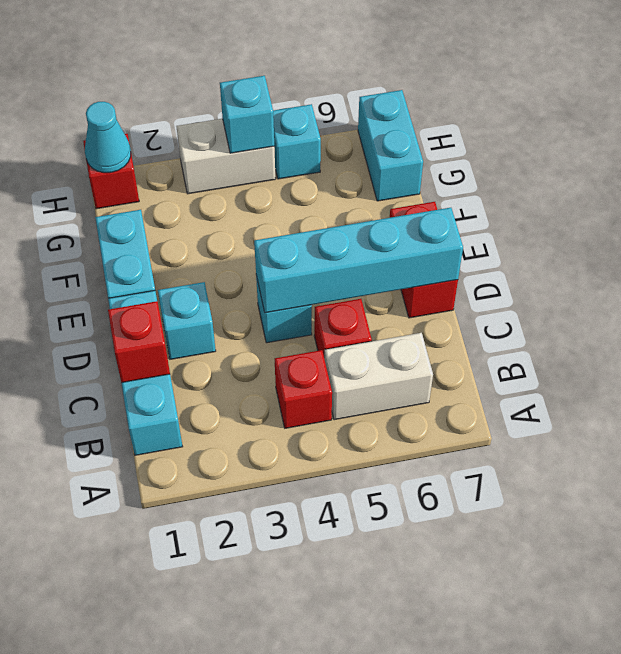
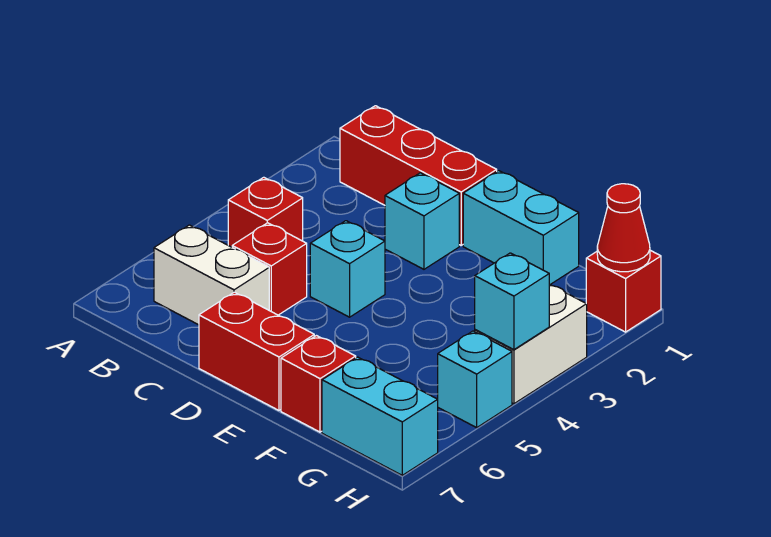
cyan brick B1:D1 level 1 -> red brick B1:D1 level 1
white brick B5:B6 level 1 -> white brick B6:C6 level 1
red brick C1 level 2 -> red brick F7 level 1
cyan brick D4:D7 level 2 -> none
cyan cone H1 level 2 -> red cone H1 level 2

